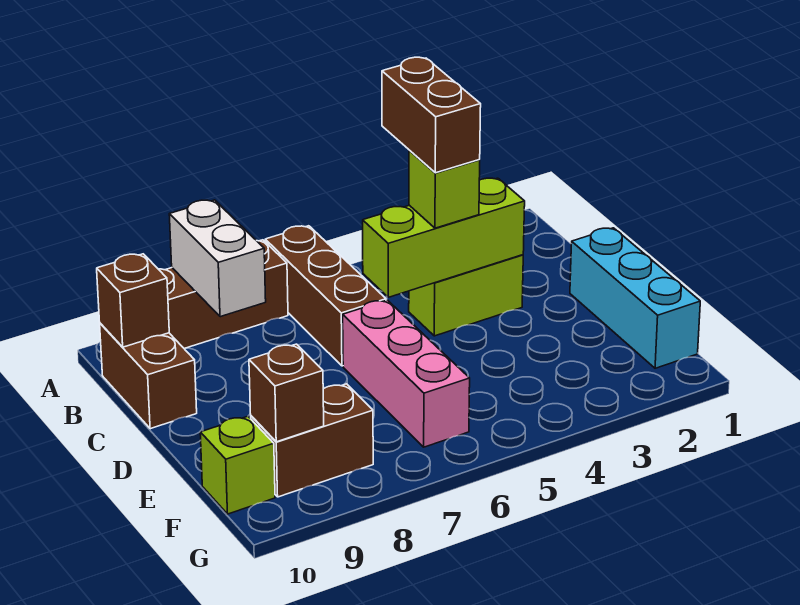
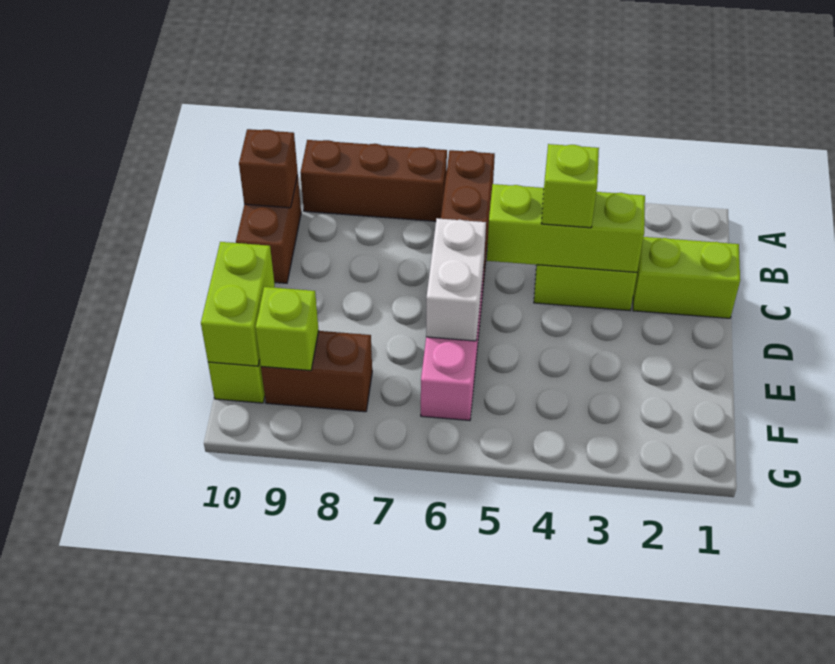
white brick A8:B8 level 2 -> white brick D6:E6 level 2
brown brick B4:C4 level 4 -> none
none -> lime brick C1:C2 level 1
cyan brick D1:F1 level 1 -> none
none -> lime brick E10:F10 level 2
brown brick F9 level 2 -> lime brick F9 level 2

